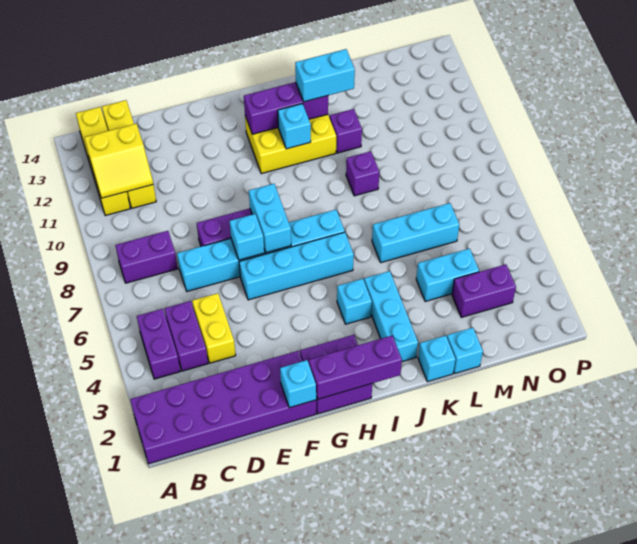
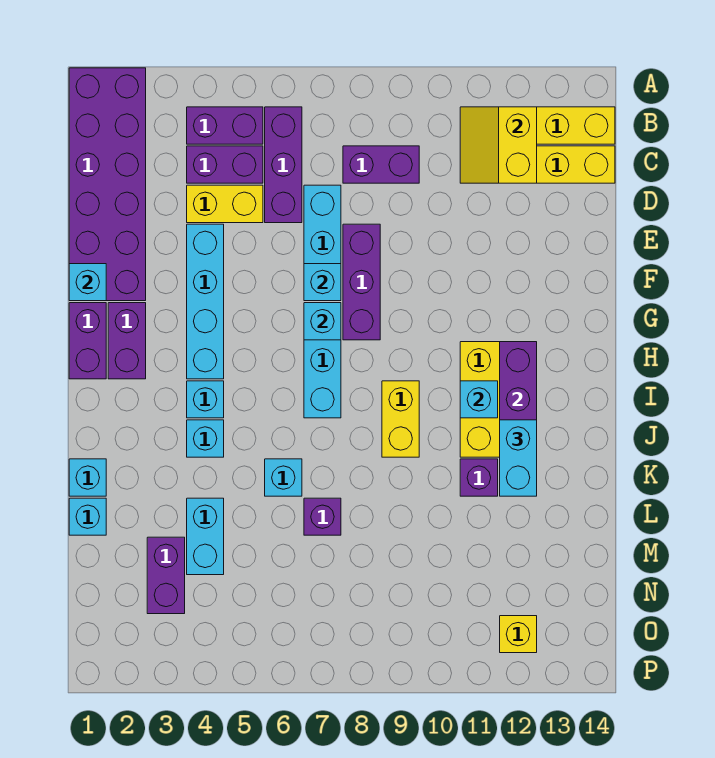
purple brick B8:C8 level 1 -> purple brick C8:C9 level 1
cyan brick F6:I6 level 1 -> cyan brick E4:H4 level 1
purple brick G1:I1 level 2 -> purple brick B6:D6 level 1
cyan brick G7:G8 level 2 -> cyan brick G7 level 2
none -> yellow brick I9:J9 level 1
cyan brick J2:J4 level 1 -> cyan brick J4 level 1
cyan brick K6:M6 level 1 -> cyan brick K6 level 1
purple brick K9 level 1 -> purple brick L7 level 1
none -> yellow brick O12 level 1

